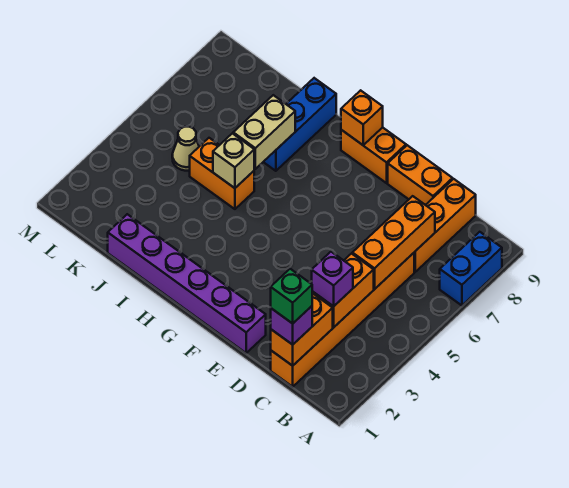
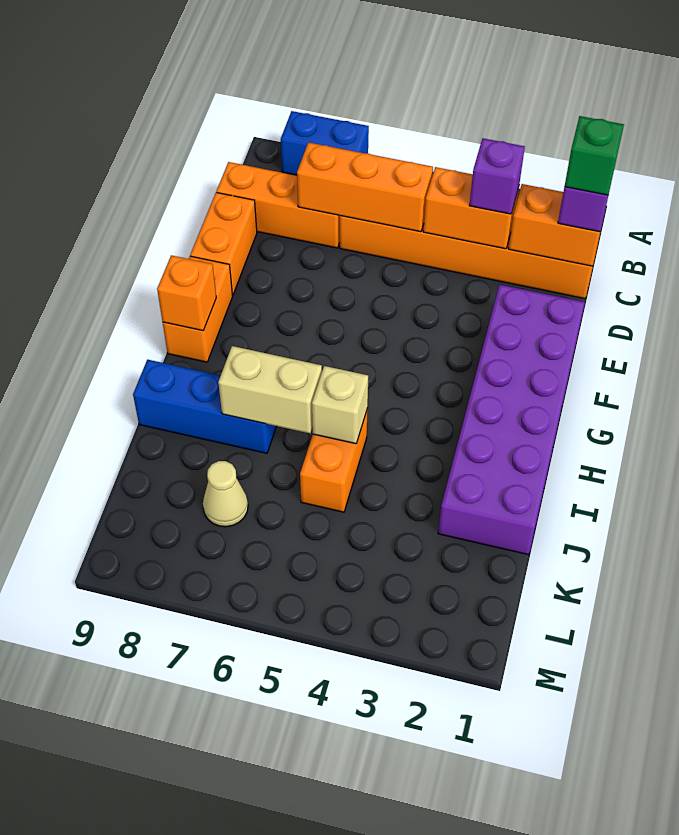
purple brick E1:J1 level 1 -> purple brick E1:J2 level 1
tan cone K5 level 1 -> tan cone K7 level 1

